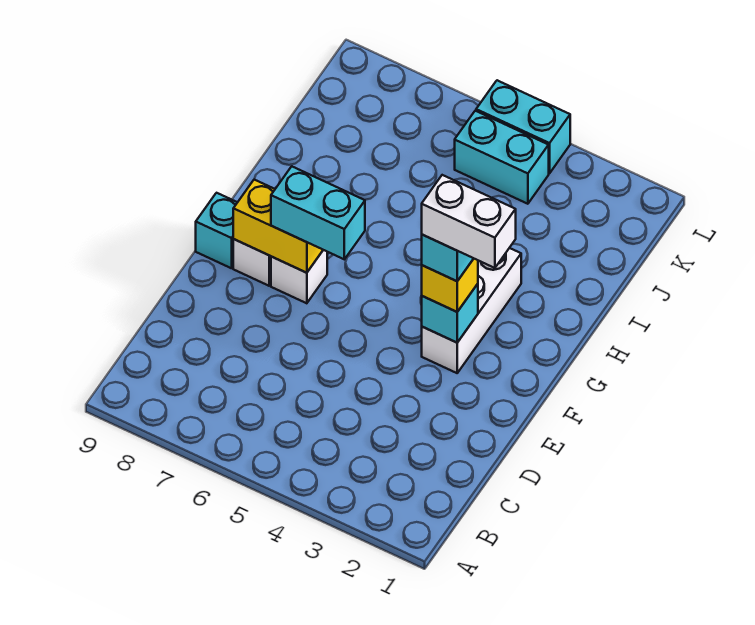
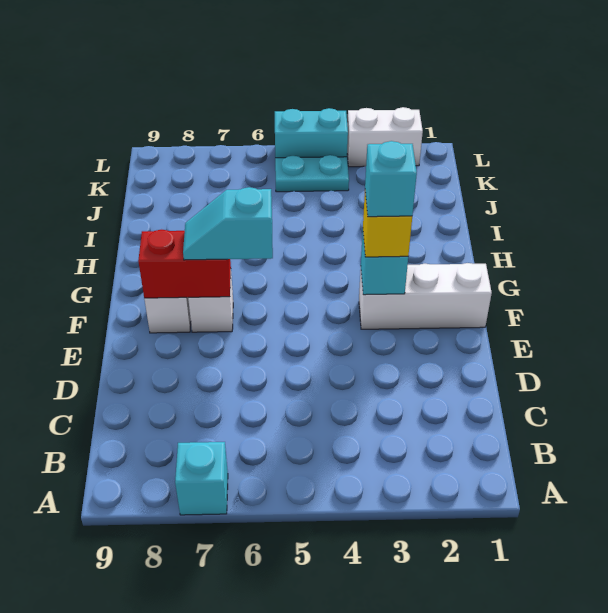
white brick F2:F3 level 5 -> white brick L2:L3 level 1
white brick F3:H3 level 1 -> white brick F1:F3 level 1
cyan brick F6:F7 level 3 -> cyan slope F6:F7 level 3 top 6
yellow brick F7:F8 level 2 -> red brick F7:F8 level 2
cyan brick F9 level 1 -> cyan brick A7 level 1
cyan brick K4:K5 level 1 -> cyan plate K4:K5 level 1

